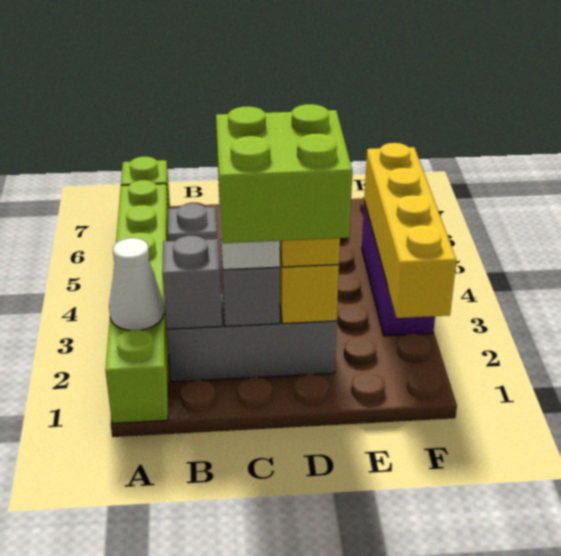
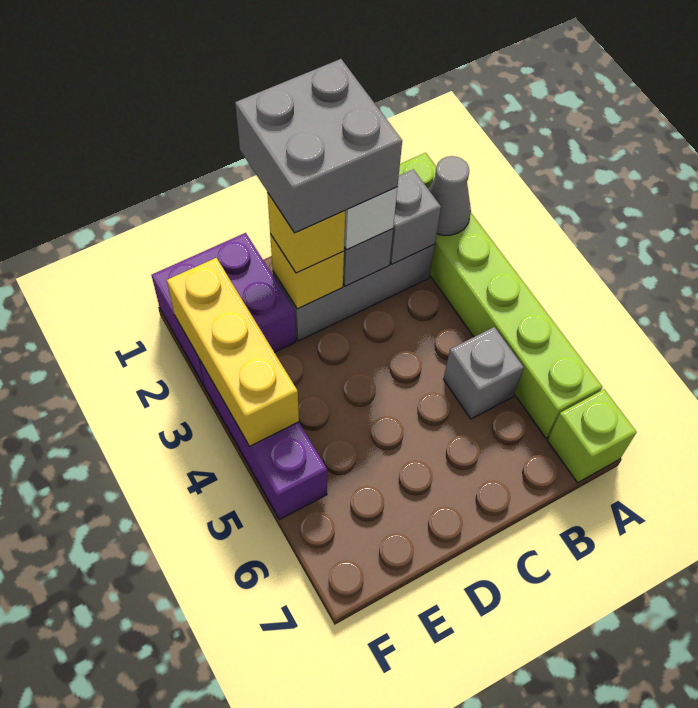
white cone A2 level 2 -> grey cone A2 level 2
lime brick C1:D2 level 4 -> grey brick C1:D2 level 4
none -> purple brick E1:F2 level 1
yellow brick F2:F5 level 2 -> yellow brick F2:F4 level 2

